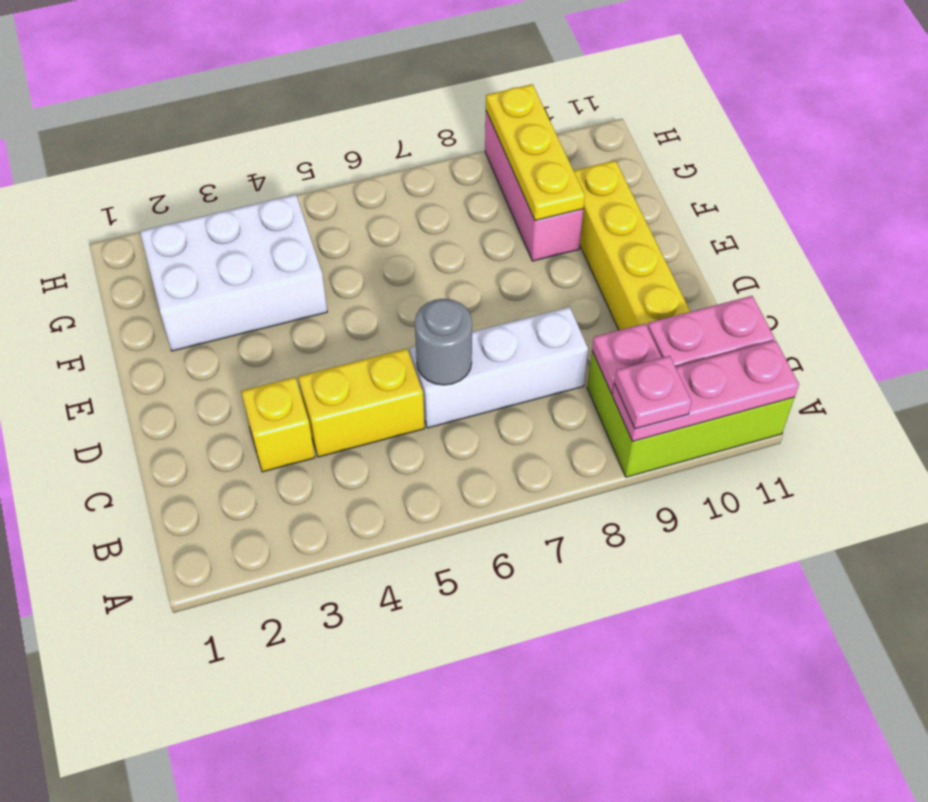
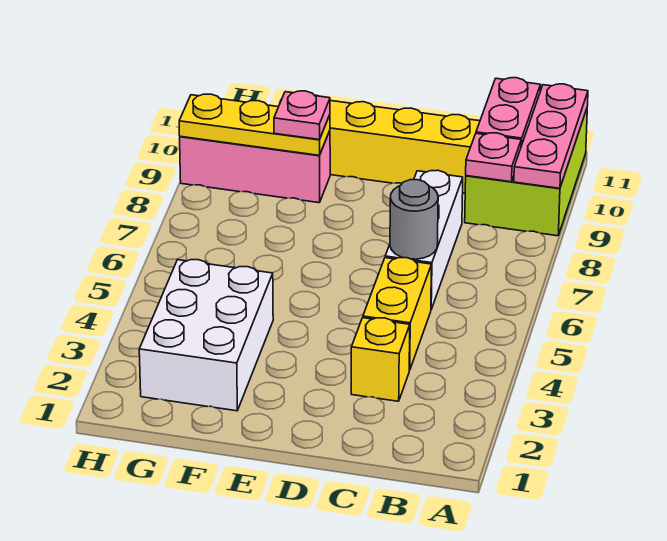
pink plate A9 level 3 -> pink plate F9 level 3

